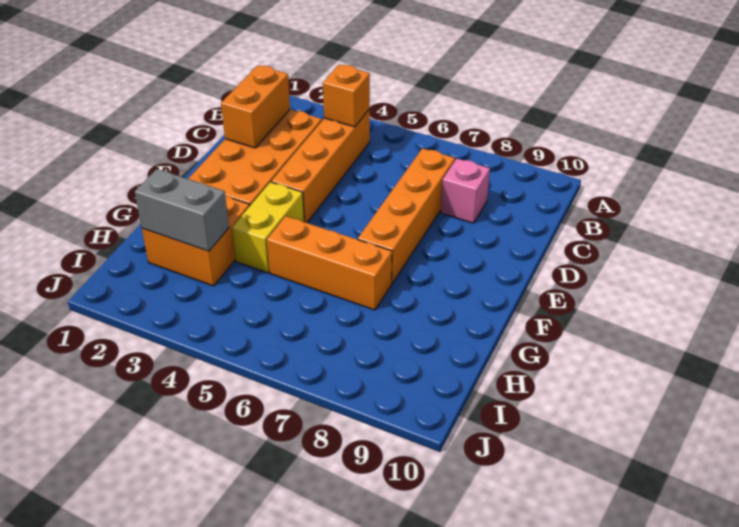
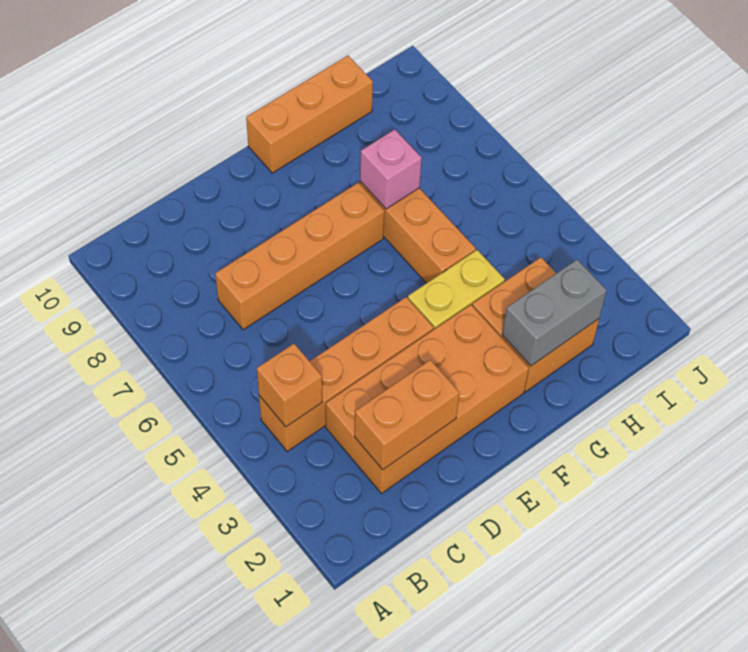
pink brick C8 level 1 -> pink brick G7 level 2
none -> orange brick F10:H10 level 1
grey brick H2:H3 level 2 -> grey brick G2:H2 level 2

